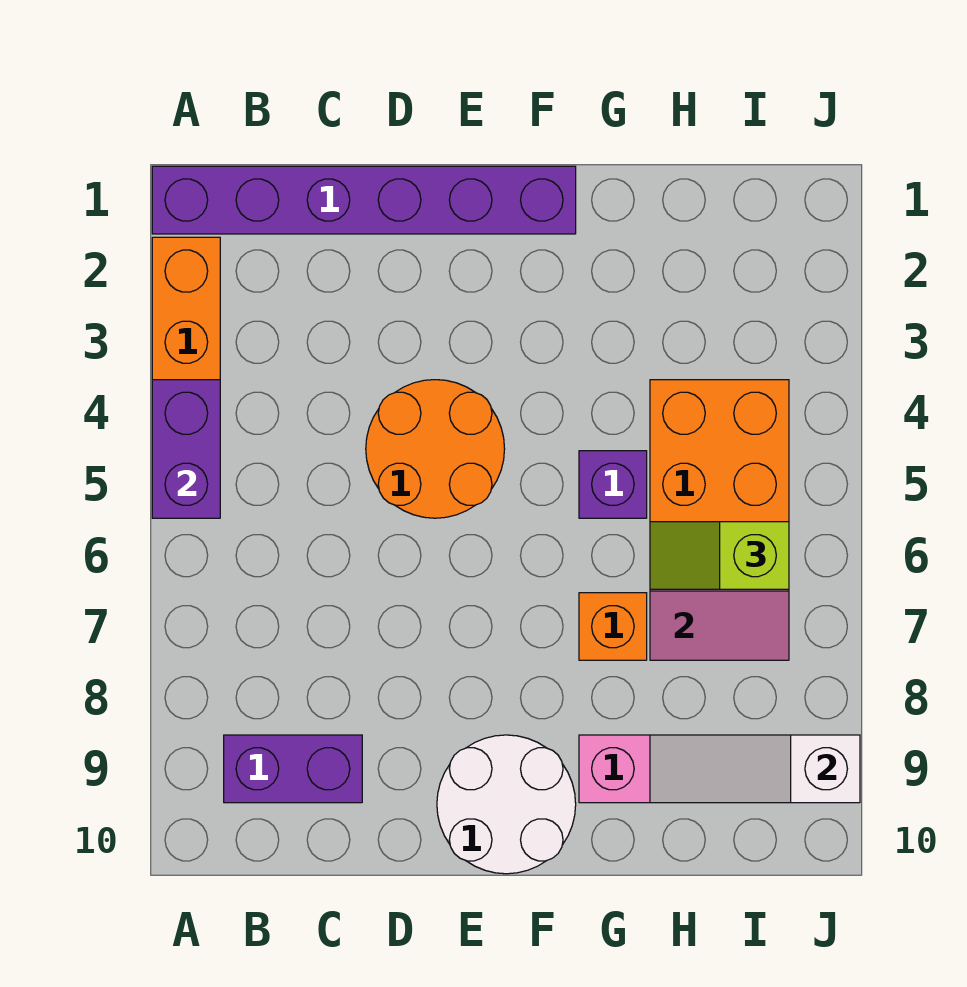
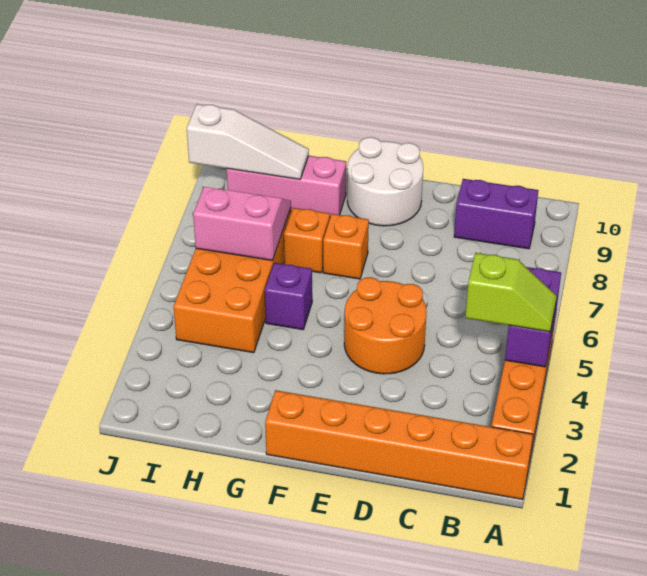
purple brick A1:F1 level 1 -> orange brick A1:F1 level 1
none -> orange brick F7 level 1
lime slope H6:I6 level 3 top I -> lime slope A4:B4 level 3 top B

